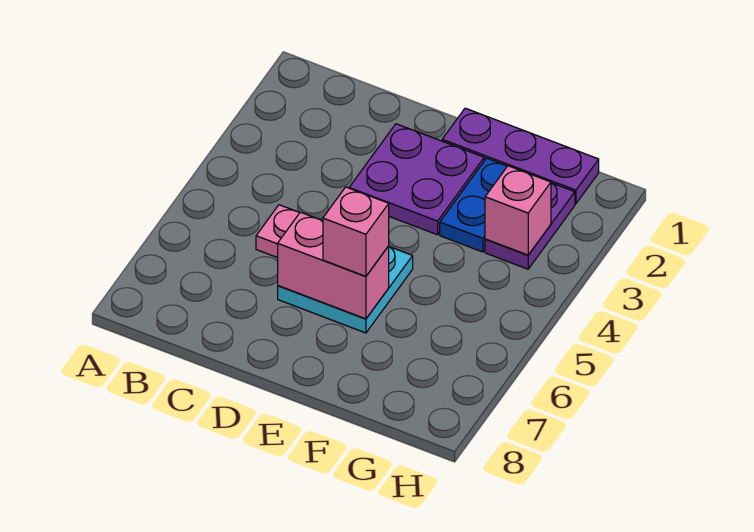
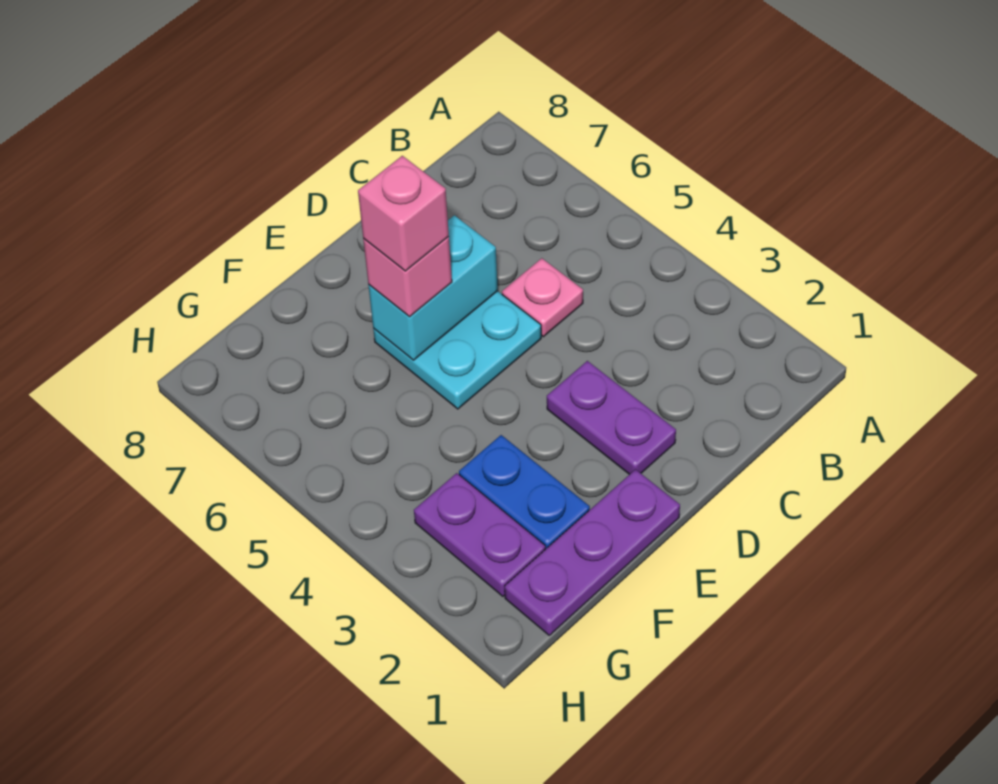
purple plate D2:E3 level 1 -> purple plate D2:D3 level 1
pink brick D6:E6 level 2 -> cyan brick D6:E6 level 2
pink brick G3 level 2 -> pink brick E6 level 4

